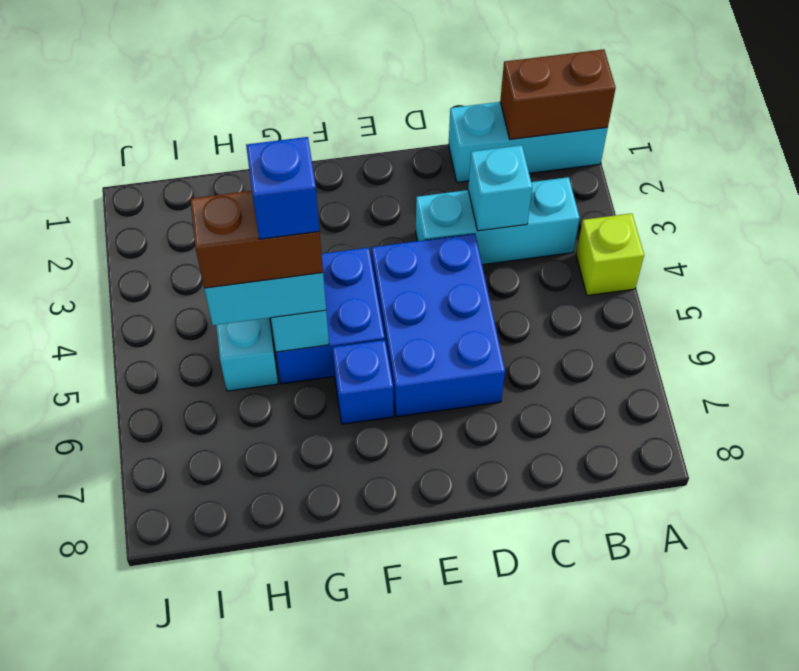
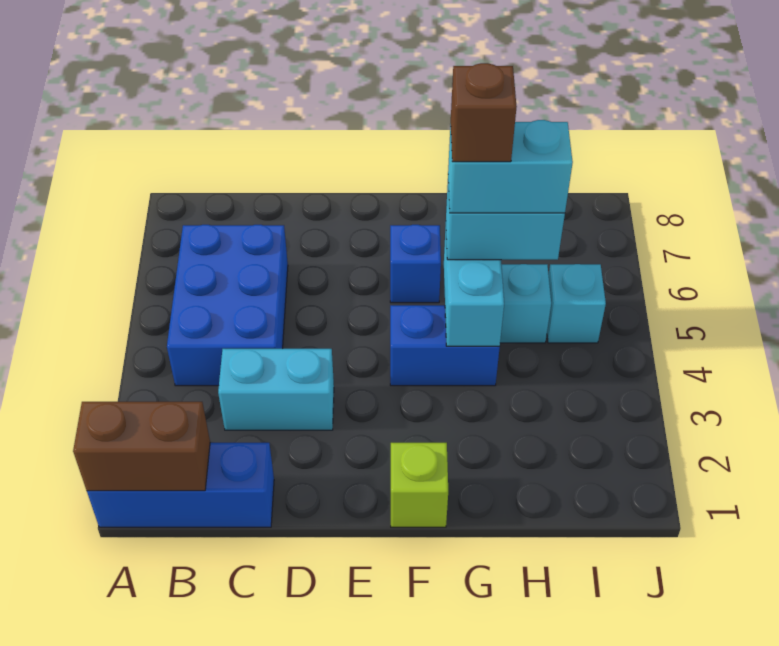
cyan brick A1:C1 level 1 -> blue brick A1:C1 level 1
lime brick A4 level 1 -> lime brick F1 level 1
cyan brick B3:D3 level 1 -> cyan brick C3:D3 level 1
cyan brick C3 level 2 -> cyan brick I5 level 1
blue brick D4:E6 level 1 -> blue brick B4:C6 level 1
blue brick F4:G5 level 1 -> blue brick F4:G4 level 1
brown brick G5:H5 level 4 -> cyan brick G5:H5 level 4
blue brick G5 level 5 -> brown brick G5 level 5

